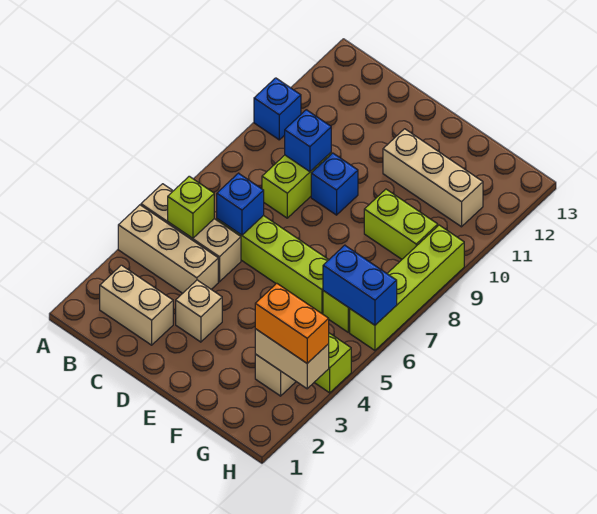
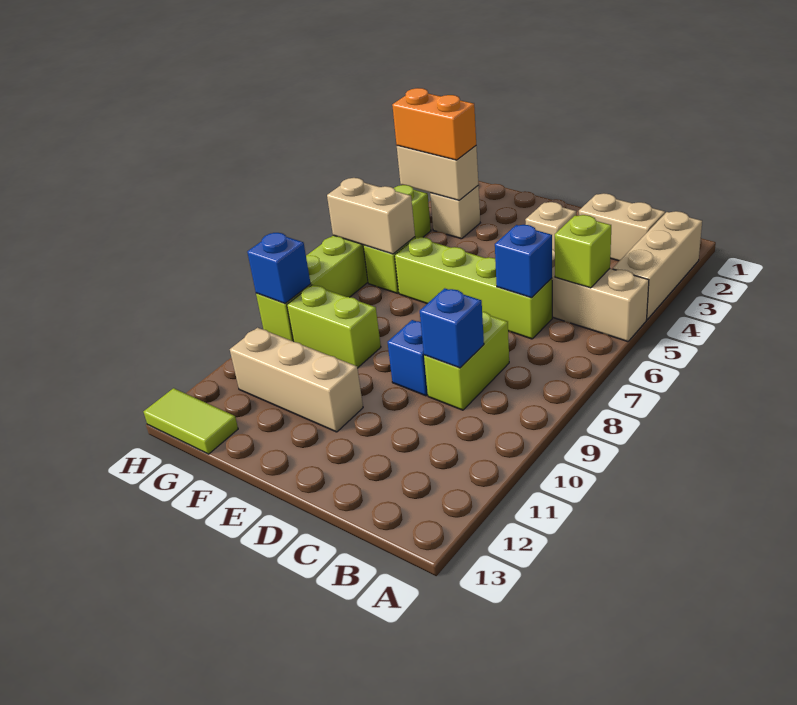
tan brick A4:C4 level 1 -> tan brick A2:A4 level 1
blue brick A10 level 1 -> blue brick H9 level 2
blue brick G6:H6 level 2 -> tan brick G6:H6 level 2
none -> lime tile G13:H13 level 1

